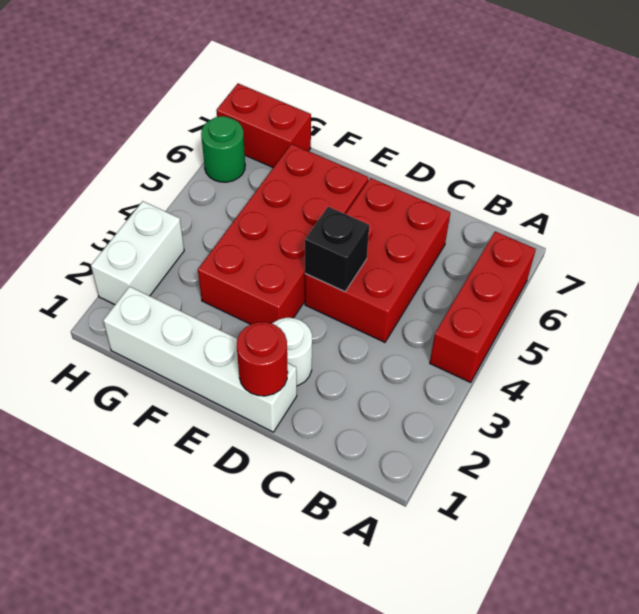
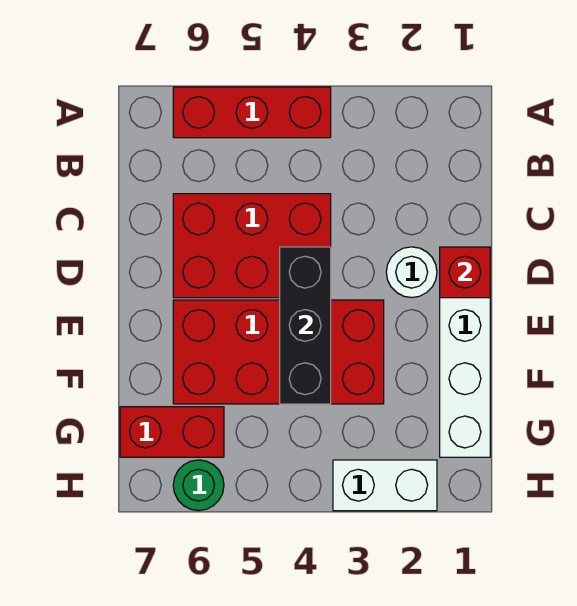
red round brick D1 level 2 -> red brick D1 level 2
black brick D4 level 2 -> black brick D4:F4 level 2
red brick G7:H7 level 1 -> red brick G6:G7 level 1

